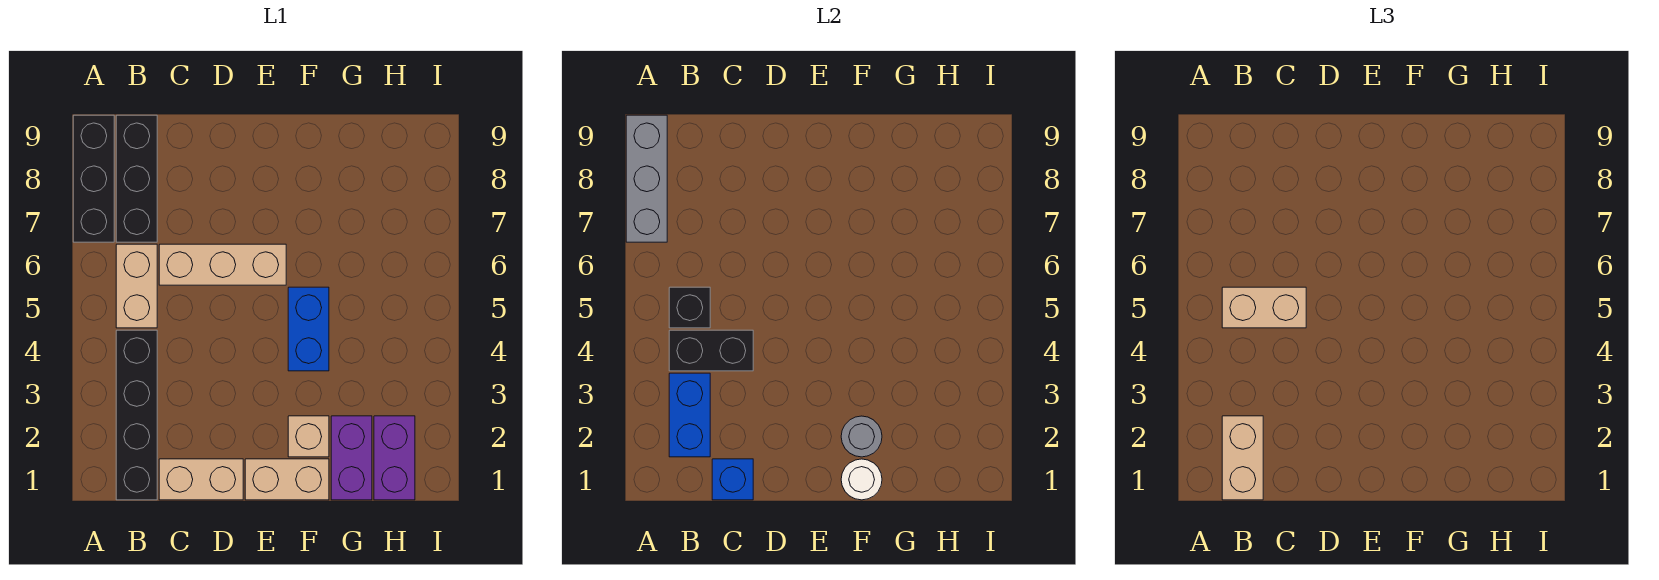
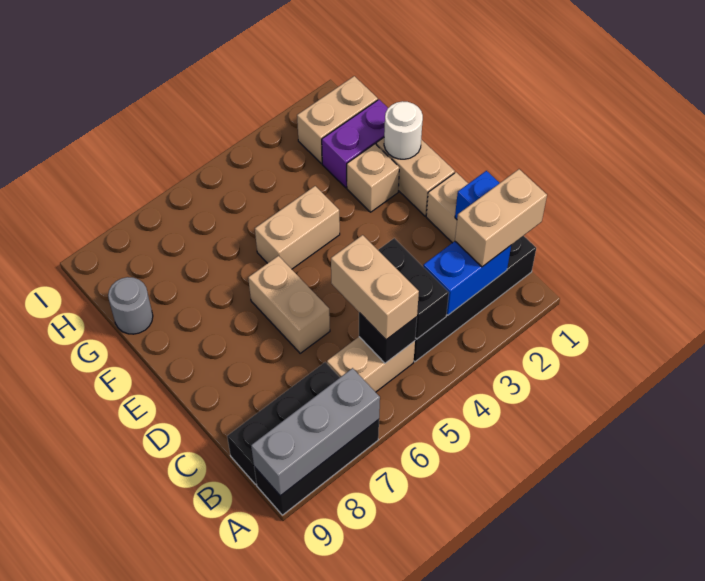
tan brick C6:E6 level 1 -> tan brick D6:E6 level 1
grey round brick F2 level 2 -> grey round brick G9 level 1
blue brick F4:F5 level 1 -> tan brick F4:F5 level 1
purple brick H1:H2 level 1 -> tan brick H1:H2 level 1

